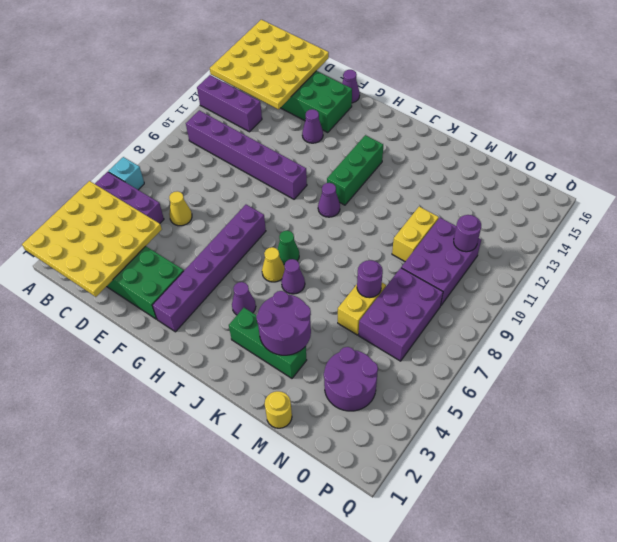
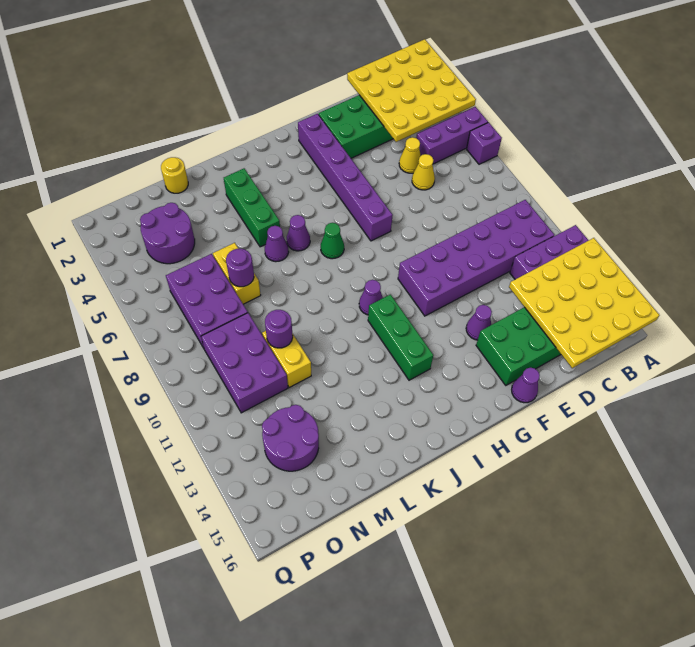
cyan brick A6 level 1 -> purple brick A6 level 1
purple brick B10:G10 level 1 -> purple brick B10:G11 level 1
purple cone I4 level 1 -> purple cone K6 level 1
yellow cone I6 level 1 -> yellow cone D5 level 1
green brick J3:L3 level 1 -> green brick K3:K5 level 1
purple round brick K3:L4 level 2 -> purple round brick N13:O14 level 1
purple round brick O11 level 2 -> purple round brick M10 level 2

